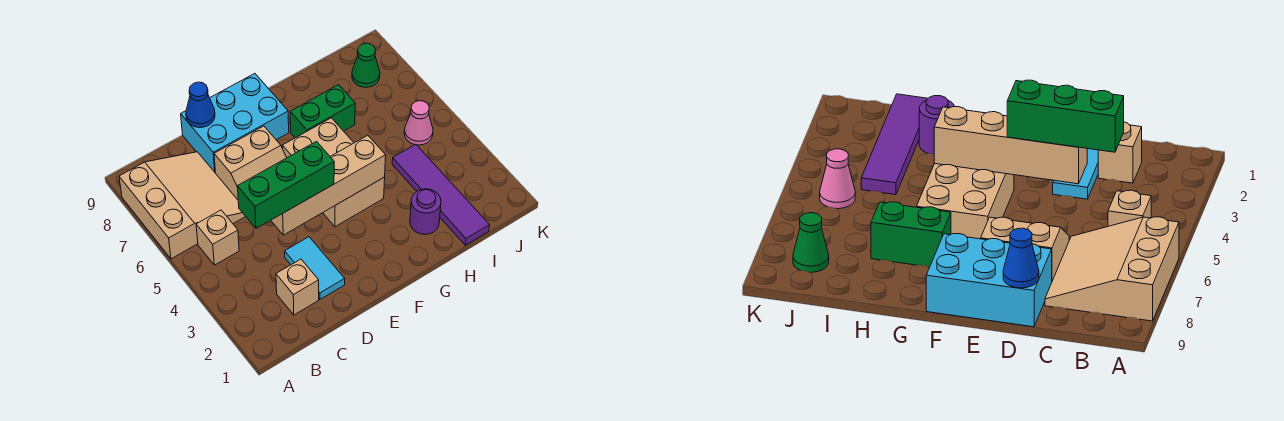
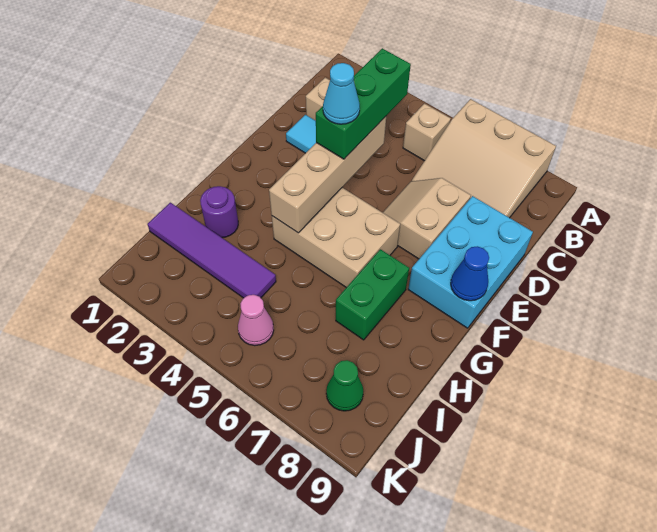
blue cone D9 level 2 -> blue cone F9 level 2
none -> cyan cone E4 level 4

